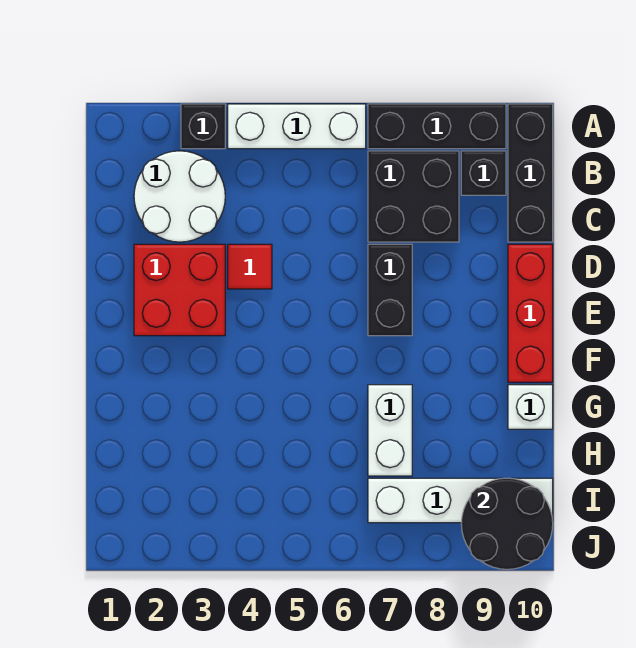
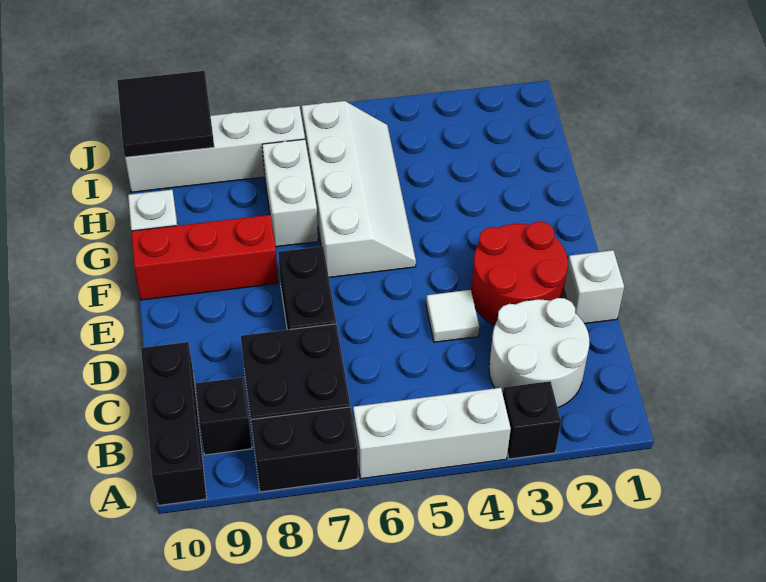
black brick A7:A9 level 1 -> black brick A7:A8 level 1
none -> white brick D1 level 1
red brick D2:E3 level 1 -> red round brick D2:E3 level 1
red tile D4 level 1 -> white tile D4 level 1
red brick D10:F10 level 1 -> red brick F8:F10 level 1
none -> white slope F5:I6 level 1 top 6
black round brick I9:J10 level 2 -> black tile I9:J10 level 2

